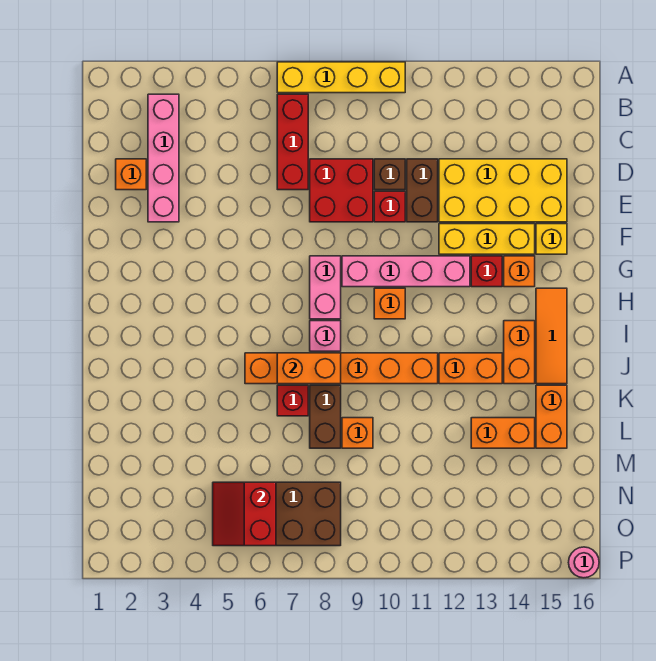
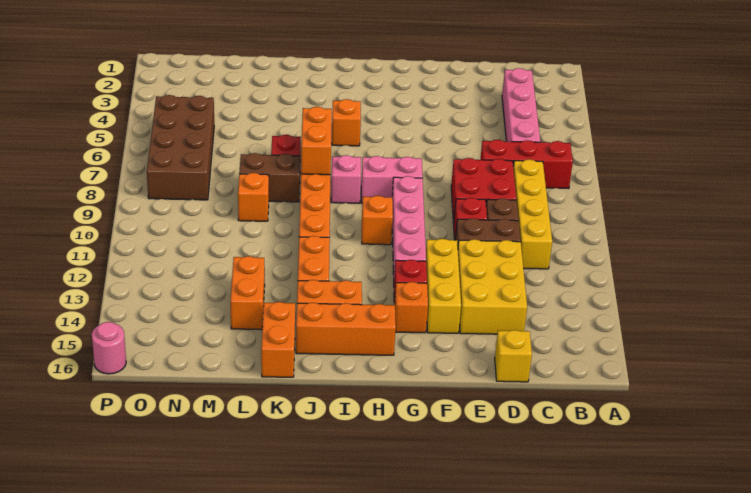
yellow brick A7:A10 level 1 -> yellow brick C8:C11 level 1
pink brick B3:E3 level 1 -> pink brick C3:C6 level 1
orange brick D2 level 1 -> orange brick I5 level 1
yellow brick D12:E15 level 1 -> yellow brick D12:E14 level 1
yellow brick F15 level 1 -> yellow brick D16 level 1
orange tile H15:J15 level 1 -> orange brick H15:J15 level 1
orange brick K15:L15 level 1 -> orange brick K15:K16 level 1
red slope N5:O6 level 2 top 6 -> none

